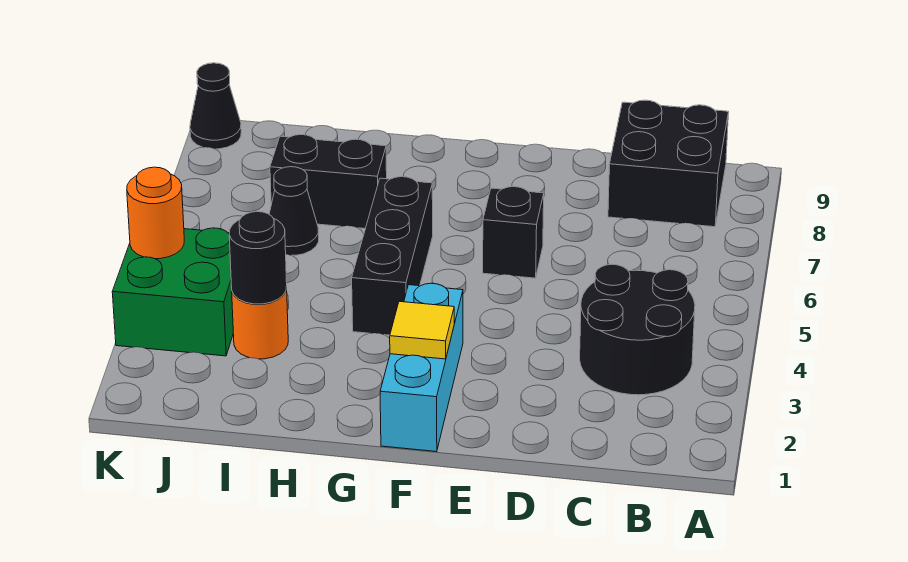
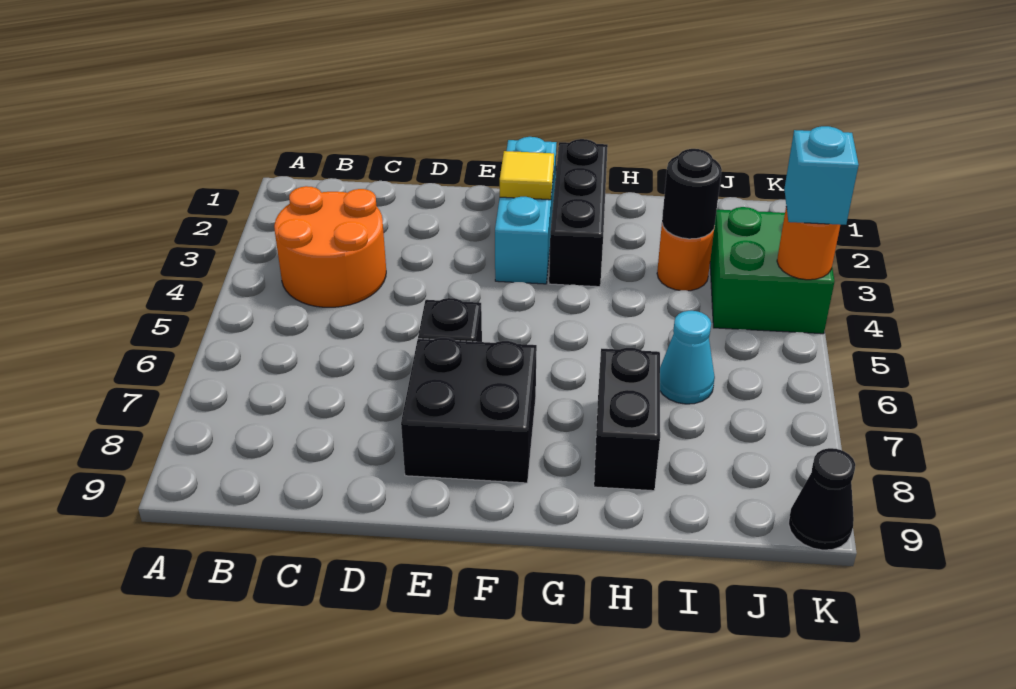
black round brick B3:C4 level 1 -> orange round brick B3:C4 level 1
black brick B8:C9 level 1 -> black brick E7:F8 level 1
black brick G4:G6 level 1 -> black brick G1:G3 level 1
black brick H7:I7 level 1 -> black brick H7:H8 level 1
black cone I6 level 1 -> cyan cone I6 level 1
none -> cyan brick K4 level 3

